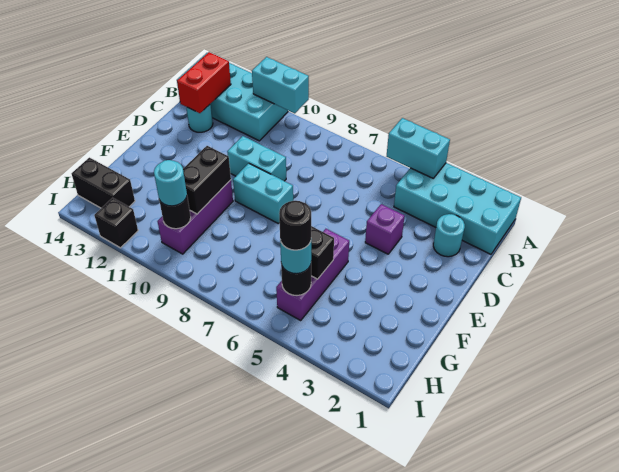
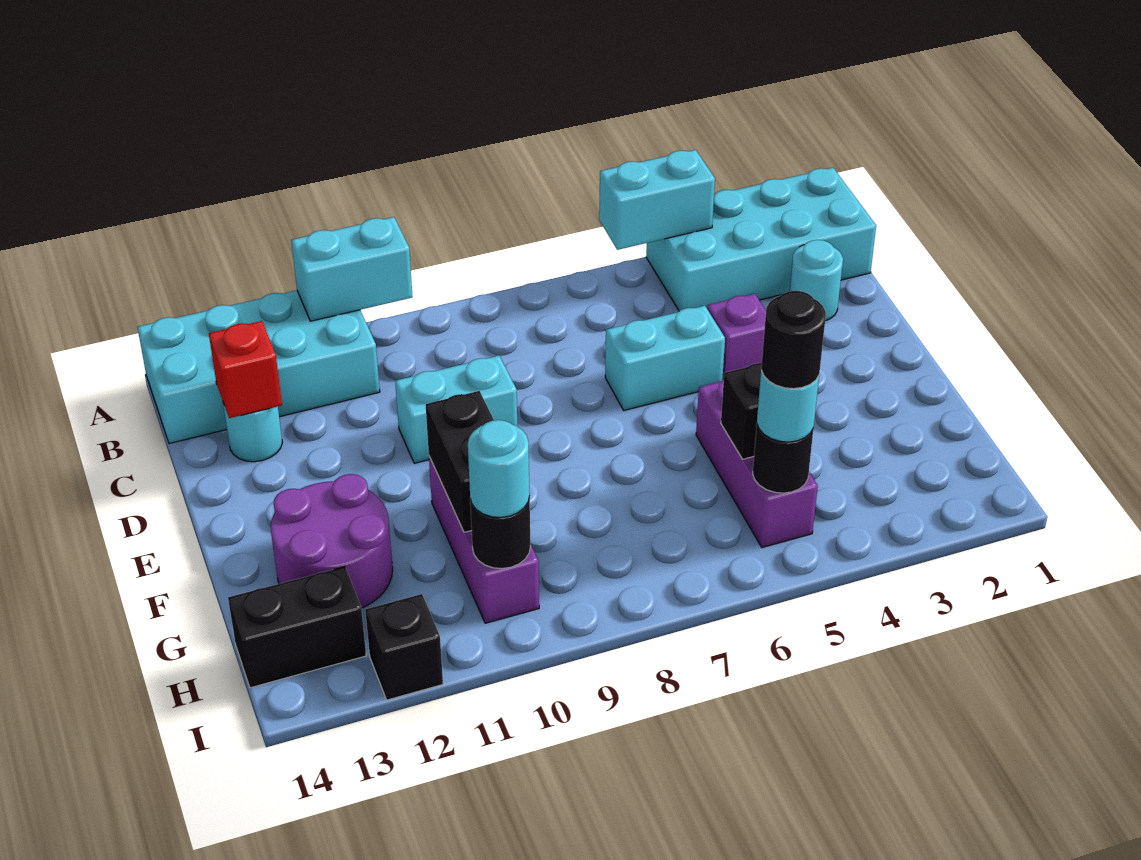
red brick B13:C13 level 2 -> red brick C13 level 2
cyan brick E8:E9 level 1 -> cyan brick D5:D6 level 1
none -> purple round brick F12:G13 level 1

